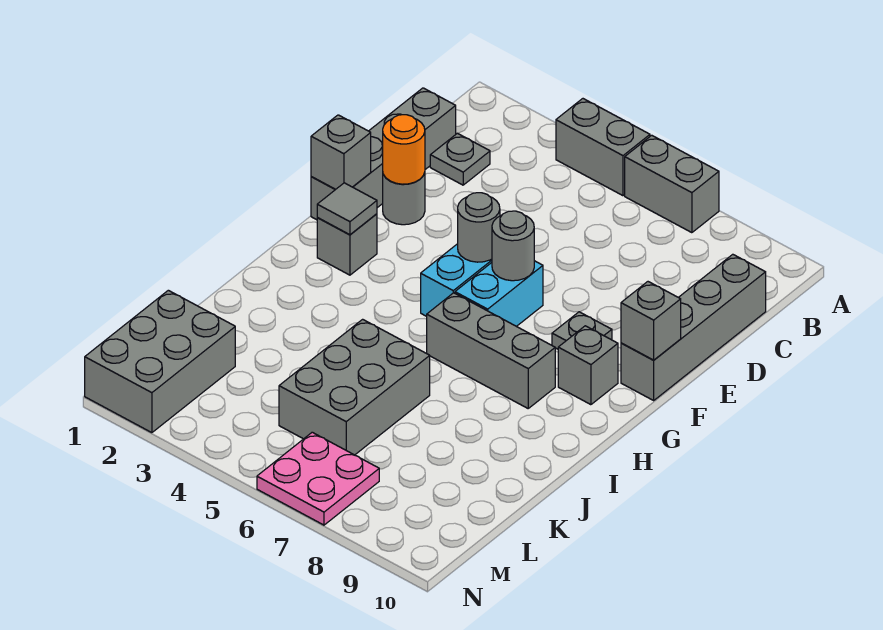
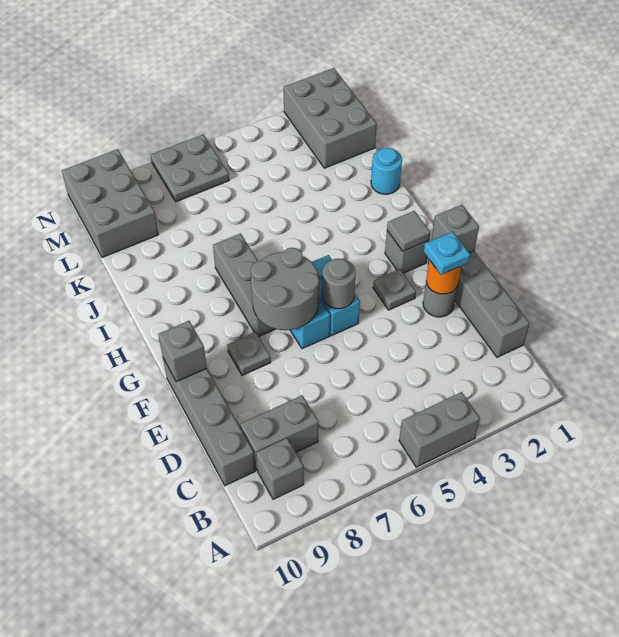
grey brick A6:A7 level 1 -> grey brick C8:C9 level 1
grey plate C2 level 1 -> grey plate F3 level 1
none -> cyan plate E2 level 3
grey round brick F6 level 2 -> grey round brick F6:G7 level 2
grey brick G9 level 1 -> grey brick B9 level 1
grey brick H6:H8 level 1 -> grey brick G7:I7 level 1
none -> cyan round brick J1 level 1
grey brick J5:L6 level 1 -> grey brick L9:N10 level 1
pink plate M6:N7 level 1 -> grey plate M6:N7 level 1

